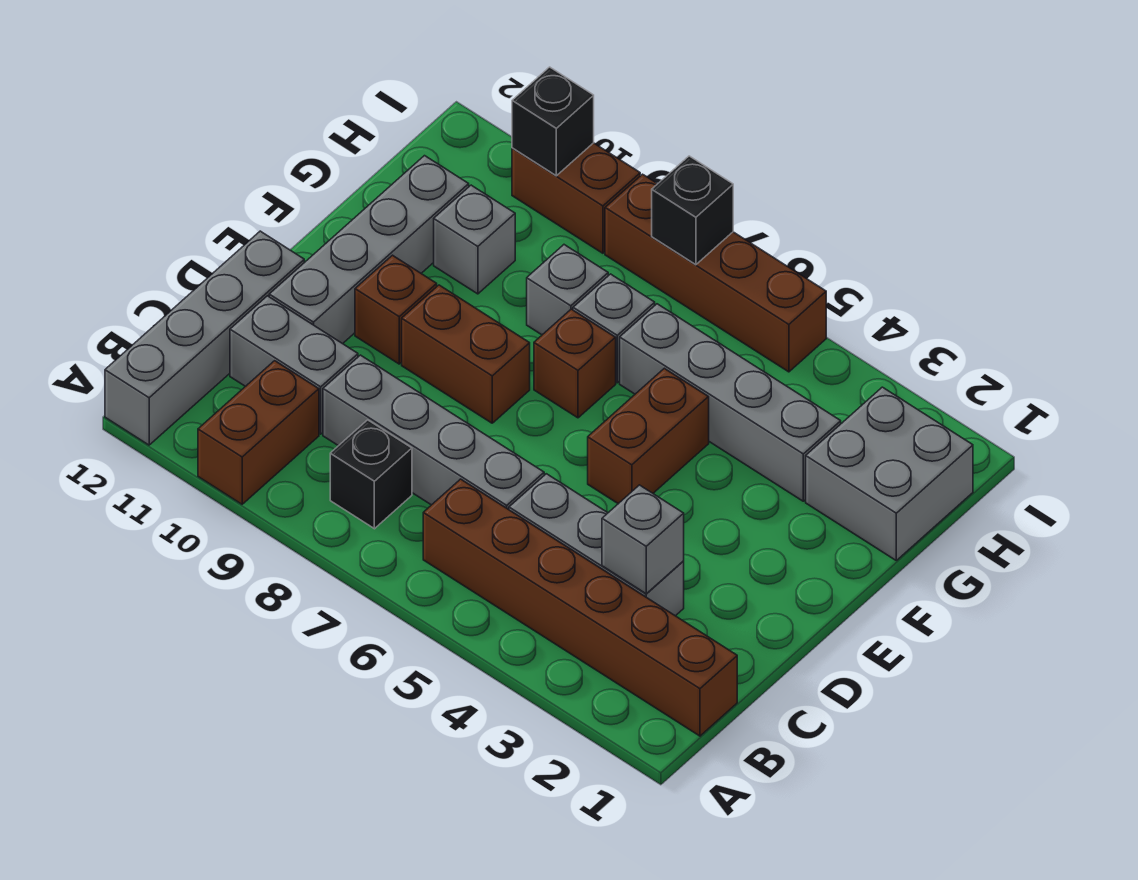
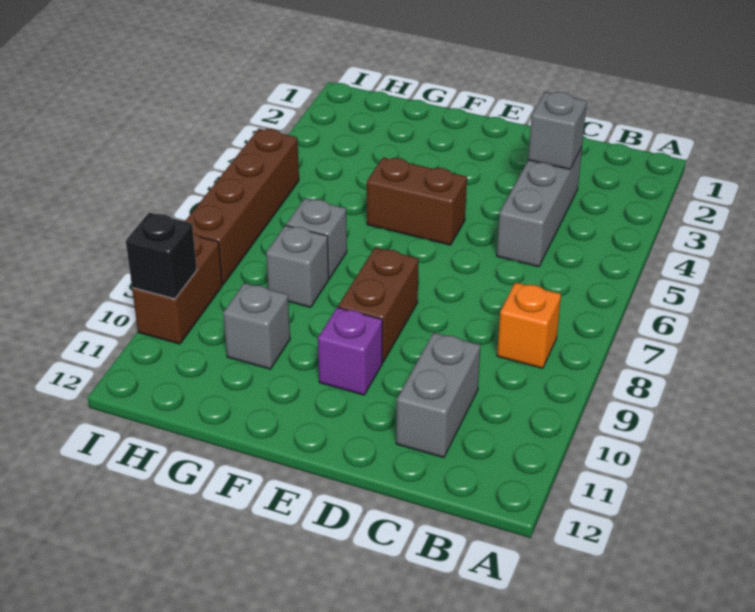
brown brick A10:B10 level 1 -> none
grey brick A12:D12 level 1 -> none
brown brick B1:B6 level 1 -> none
black brick B8 level 1 -> orange brick B8 level 1
grey brick C6:C9 level 1 -> none
grey brick D11:G11 level 1 -> none
brown brick E10 level 1 -> purple brick E10 level 1
brown brick F7 level 1 -> none
grey brick G1:H2 level 1 -> none
grey brick G3:G6 level 1 -> none
black brick I7 level 2 -> none

